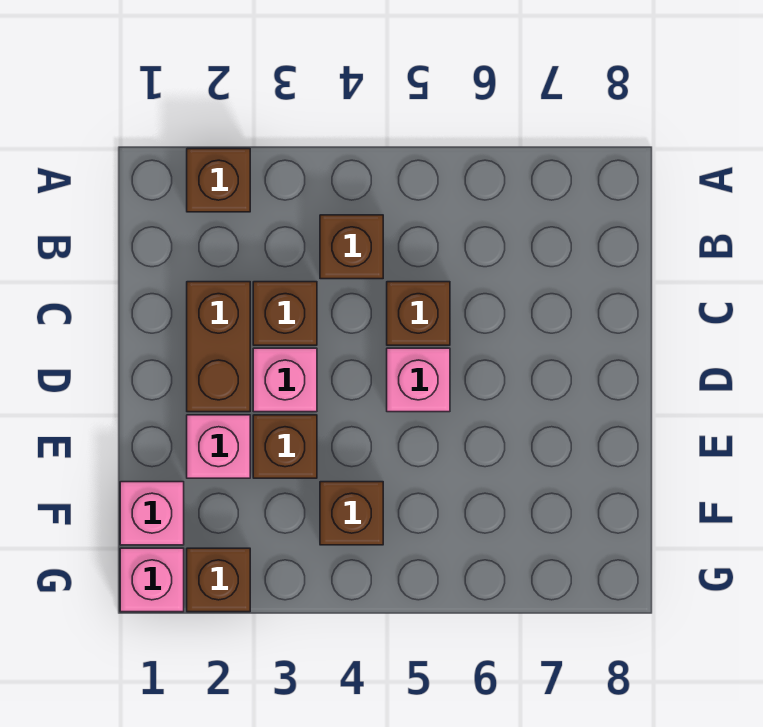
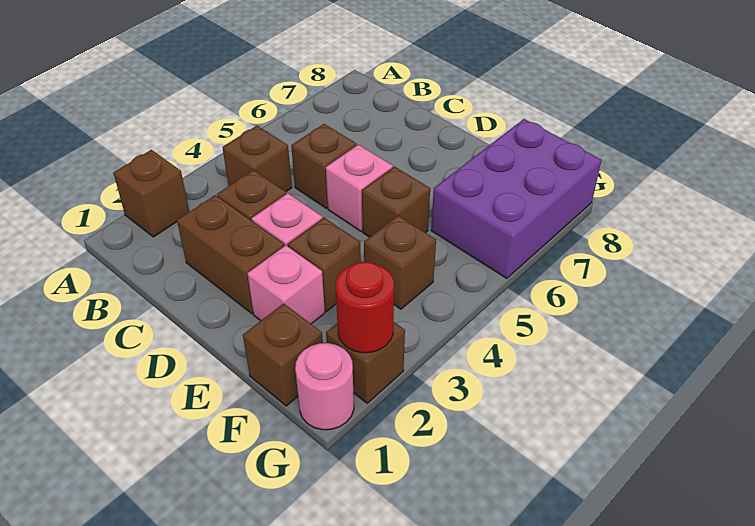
none -> brown brick E5 level 1
pink brick F1 level 1 -> brown brick F1 level 1
none -> purple brick F6:G8 level 1
pink brick G1 level 1 -> pink round brick G1 level 1
none -> red round brick G2 level 2

